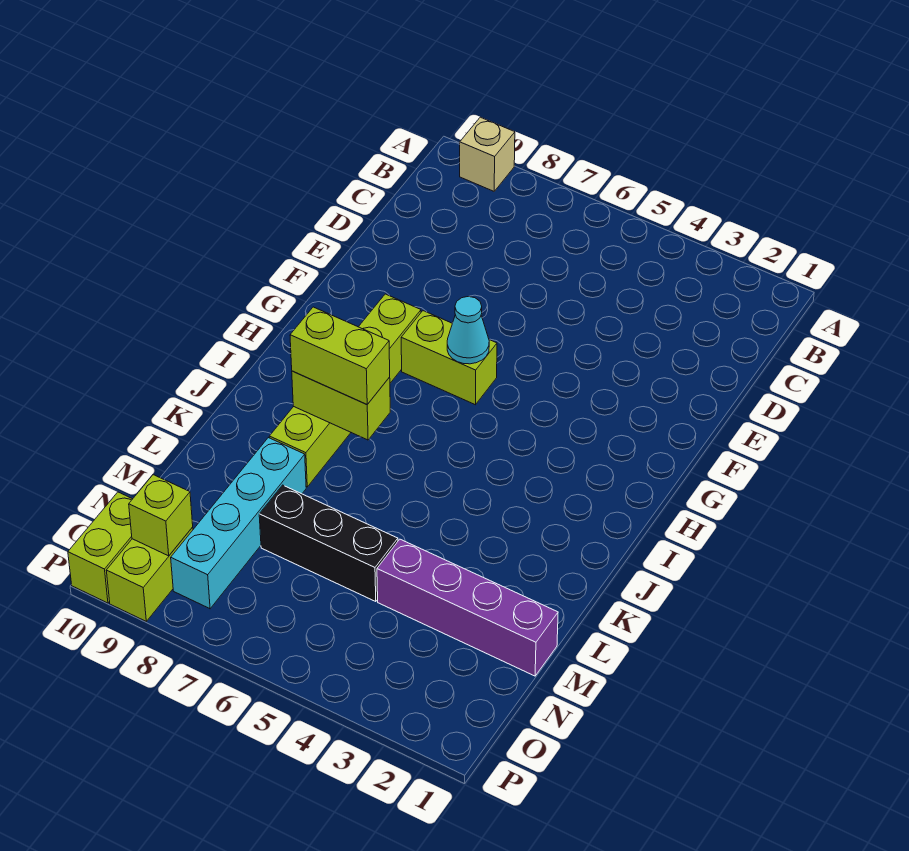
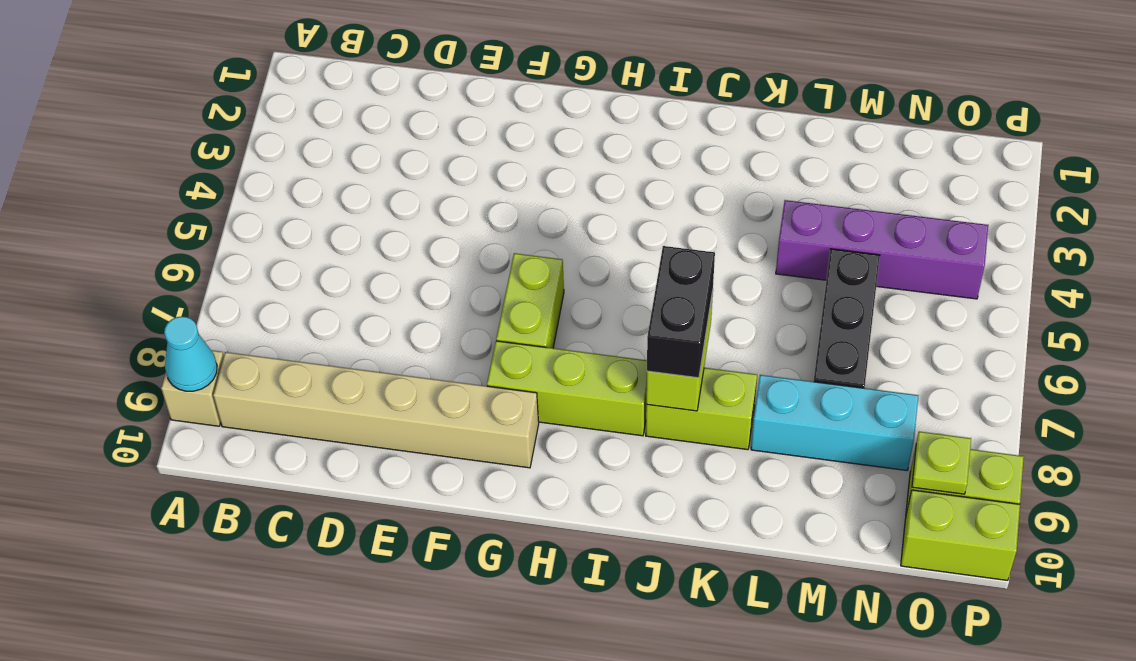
none -> tan brick B9:G9 level 1
cyan cone G6 level 2 -> cyan cone A9 level 2
lime brick J7:J8 level 3 -> black brick J7:J8 level 3
cyan brick L8:O8 level 1 -> cyan brick L8:N8 level 1
purple brick M1:M4 level 1 -> purple brick L4:O4 level 1
lime brick O9 level 2 -> lime plate O9 level 2

